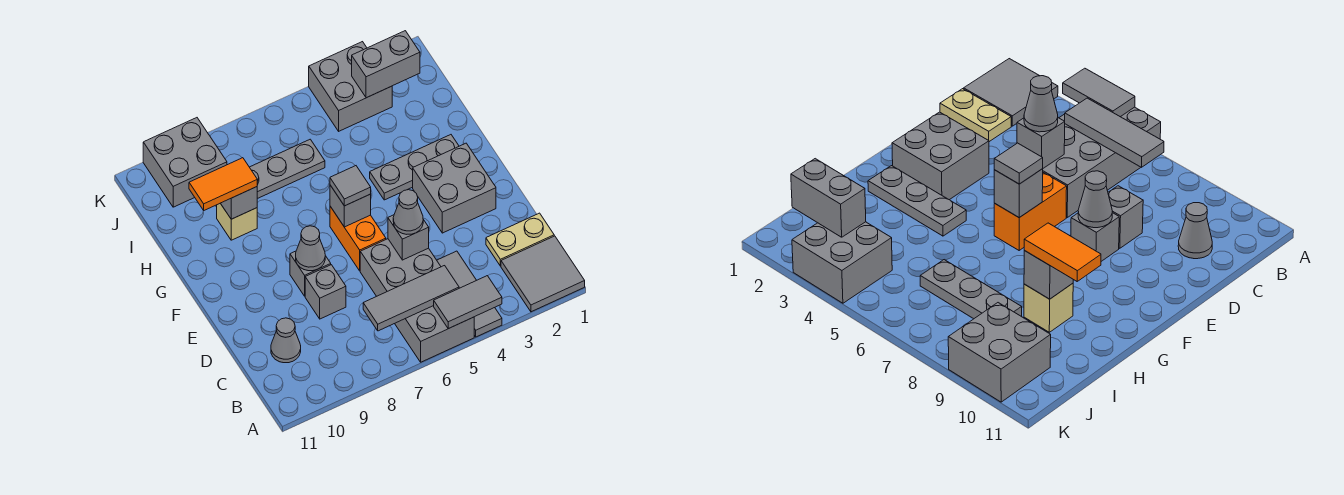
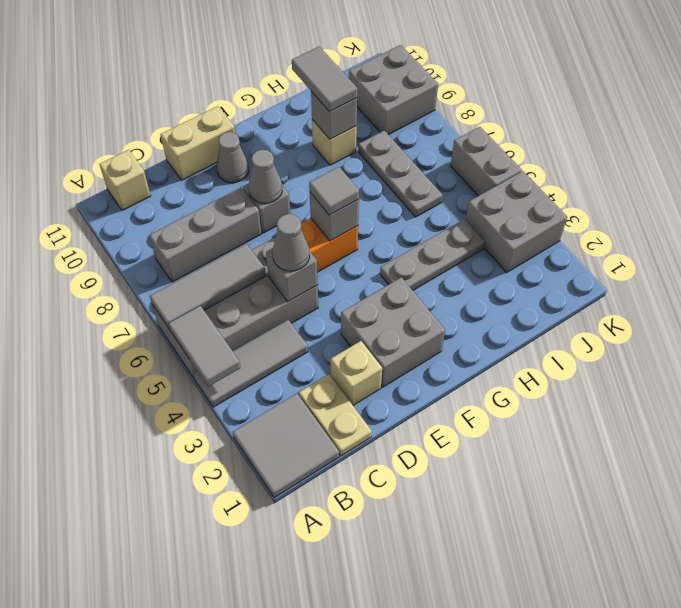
grey tile B5:B7 level 2 -> grey tile A6:C6 level 2
none -> tan brick B11 level 1
grey cone C10 level 1 -> grey cone E10 level 1
none -> tan brick D2 level 1
grey brick D8 level 1 -> grey brick B8:D8 level 1
none -> tan brick D11:E11 level 1
grey plate G2:G4 level 1 -> grey plate G4:I4 level 1
orange tile H9:H10 level 3 -> grey tile H9:H10 level 3
grey brick J2:J3 level 2 -> grey brick K5:K6 level 1

